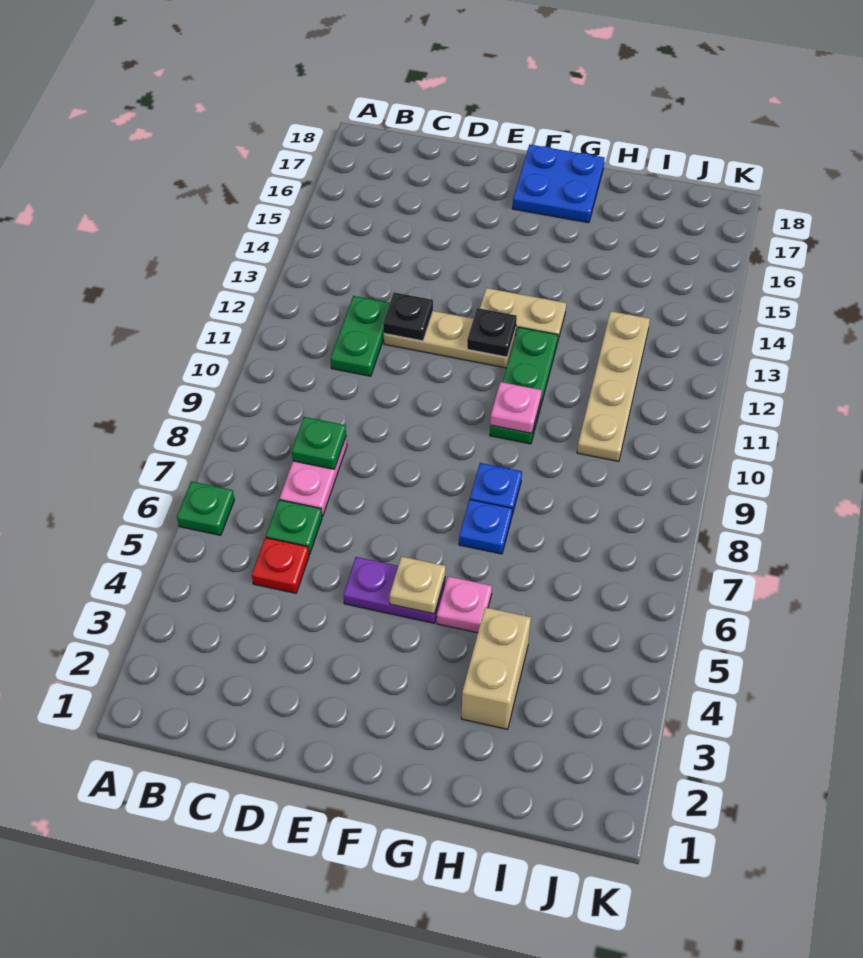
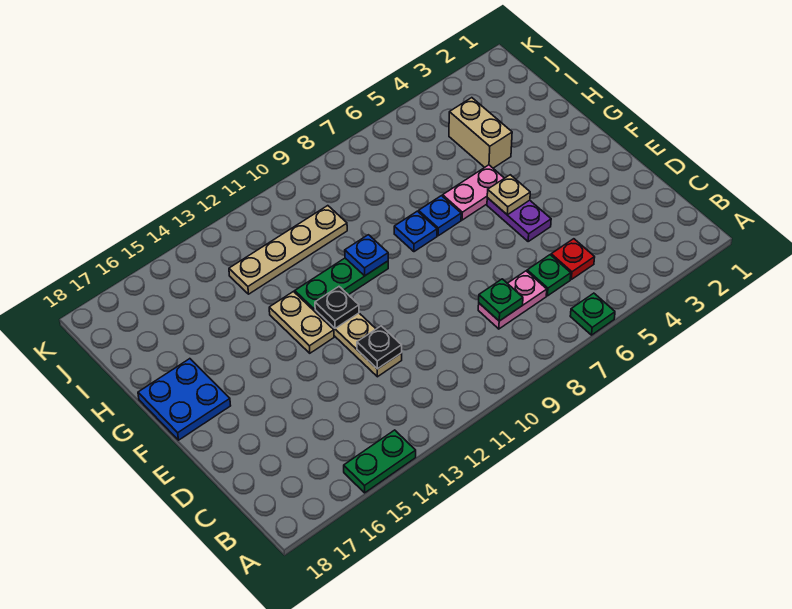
green plate C11:C12 level 1 -> green plate A14:A15 level 1
pink plate G5 level 1 -> pink plate G5:G6 level 1
pink plate G10 level 2 -> blue plate G10 level 2
tan brick H3:H4 level 1 -> tan brick H4:I4 level 1

